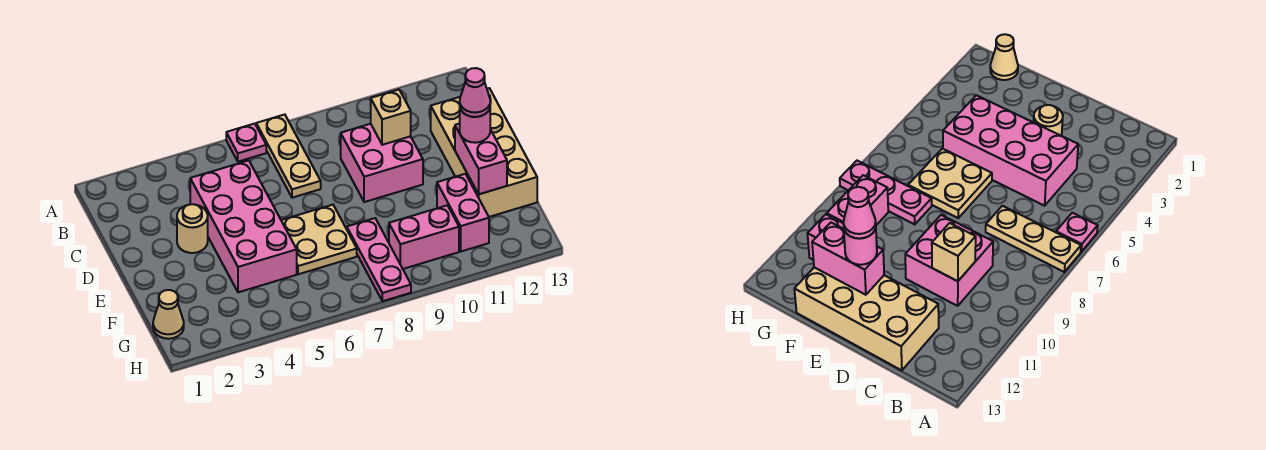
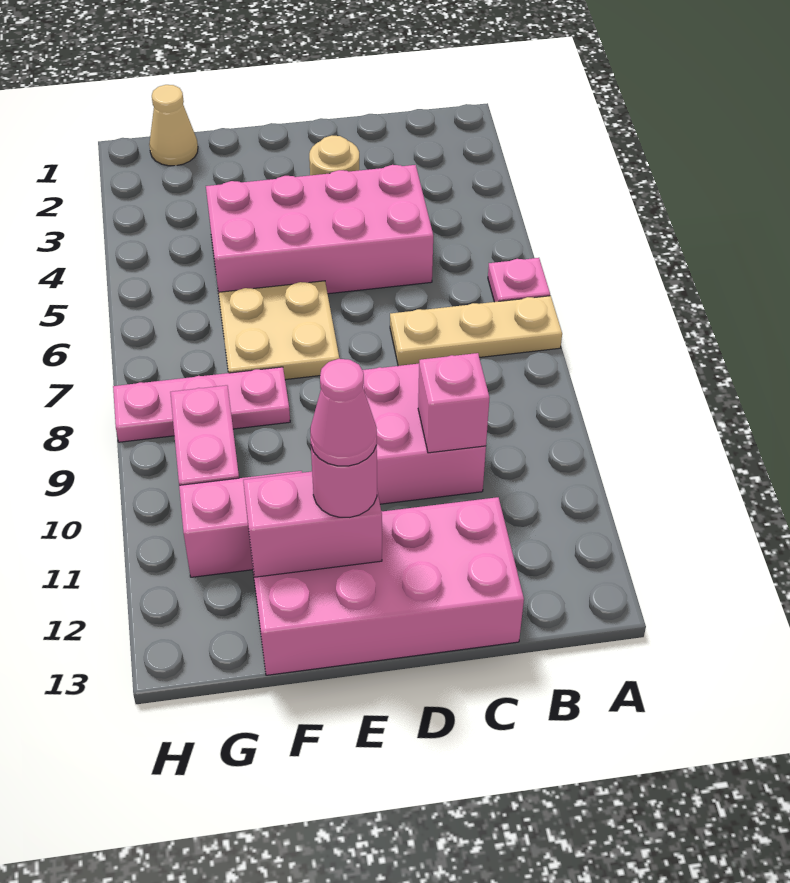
tan brick C10 level 2 -> pink brick C10 level 2
tan brick C12:F13 level 1 -> pink brick C12:F13 level 1

